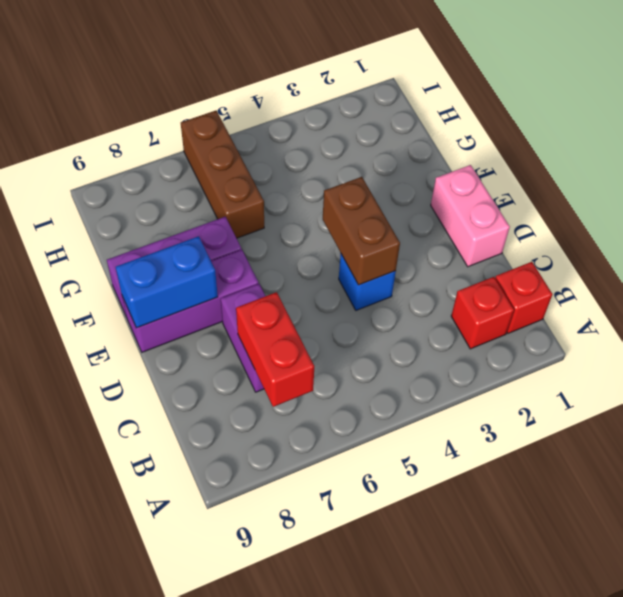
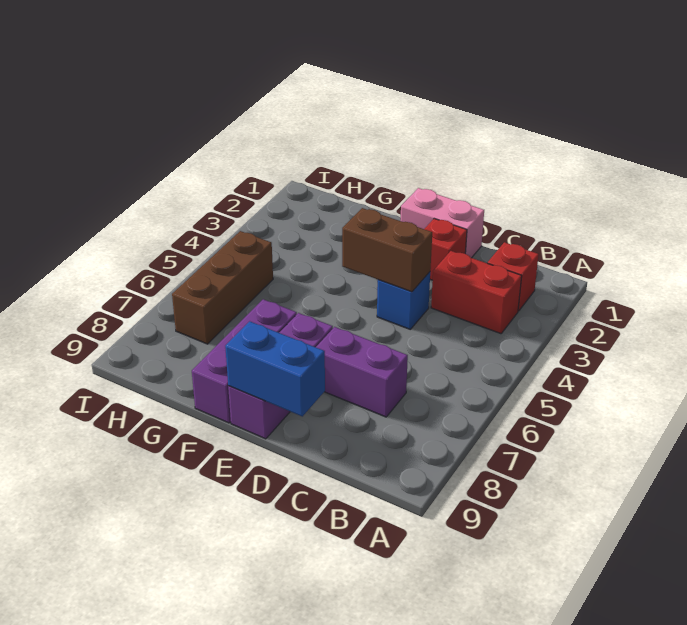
red brick B1 level 1 -> red brick D2 level 1
red brick B7:C7 level 2 -> red brick B3:C3 level 1
blue brick E8:E9 level 2 -> blue brick D9:E9 level 2
brown brick G6:I6 level 1 -> brown brick H5:H7 level 1

